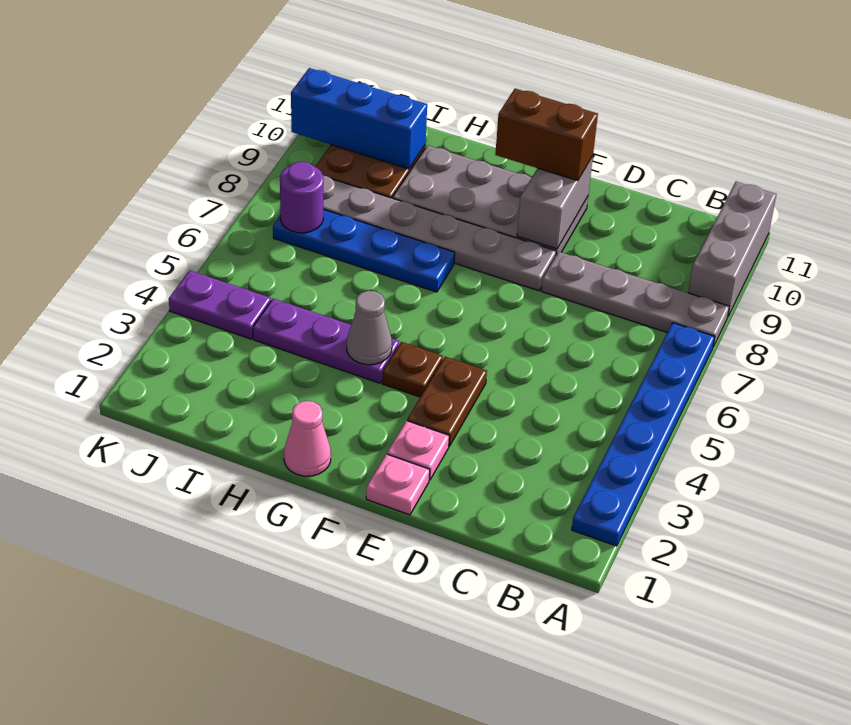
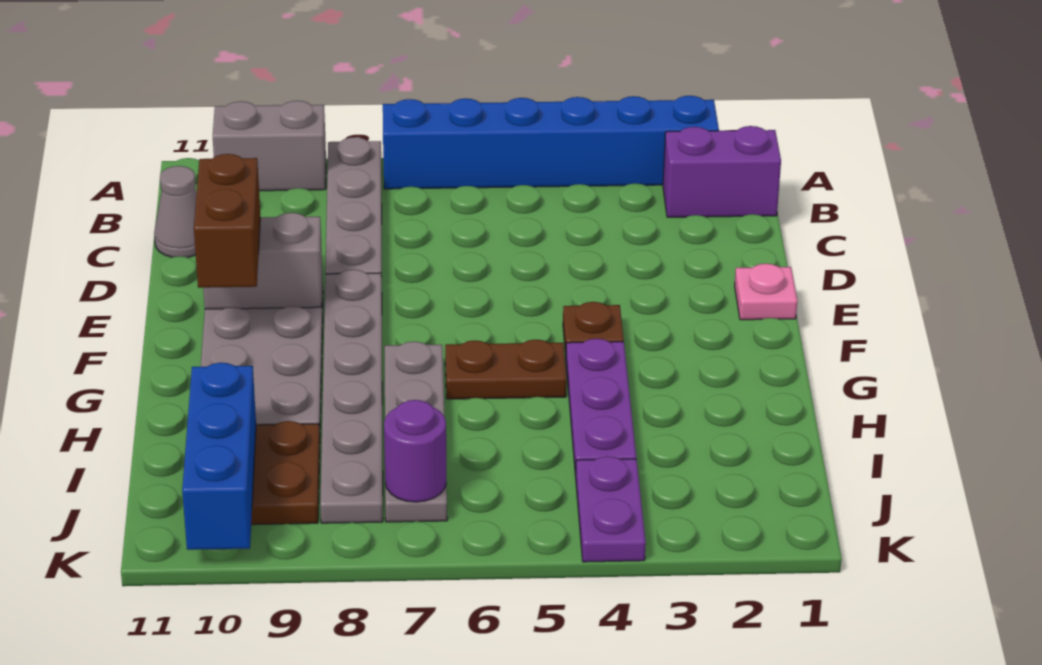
blue plate A2:A7 level 1 -> blue brick A2:A7 level 1
grey brick A9:A11 level 1 -> grey brick A9:A10 level 1
none -> purple brick B1:B2 level 1
pink plate E2 level 1 -> none
brown plate E3:E4 level 1 -> brown plate G5:G6 level 1
pink cone G1 level 1 -> none
grey cone G4 level 2 -> grey cone C11 level 1
blue plate G7:J7 level 1 -> grey plate G7:J7 level 1

